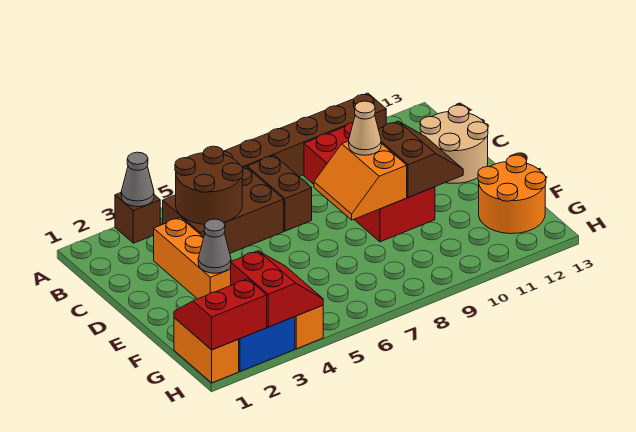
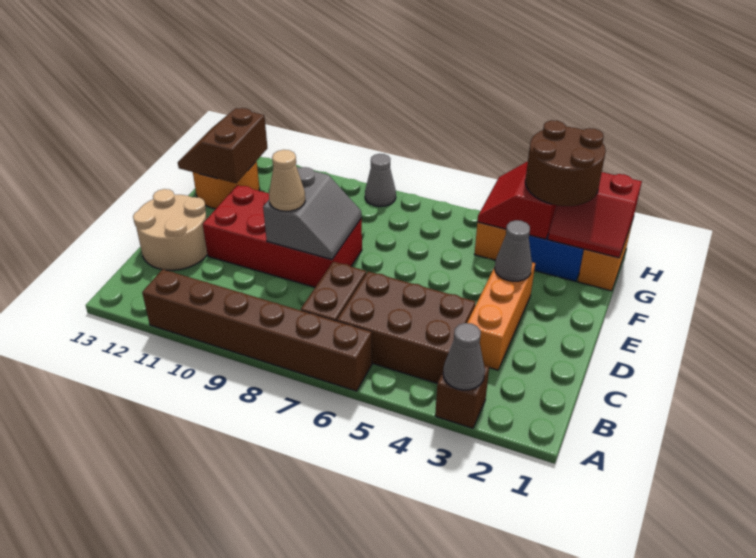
brown round brick B4:C5 level 2 -> brown round brick G2:H3 level 3
red brick B9:E10 level 1 -> red brick D8:E11 level 1
orange slope D8:E9 level 2 top 9 -> grey slope D8:E9 level 2 top 9
brown slope D10:E11 level 2 top 10 -> brown slope F12:G13 level 2 top 12
none -> grey cone H8 level 1

